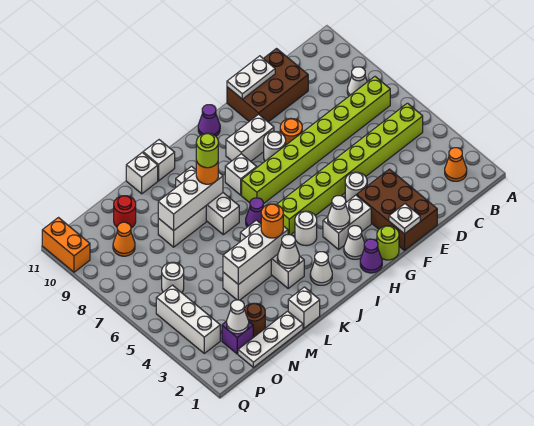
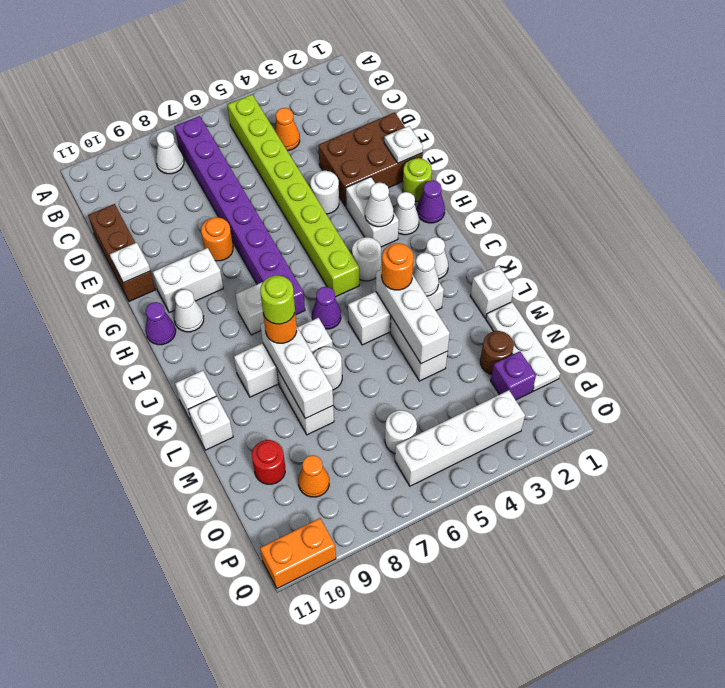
orange cone B2 level 1 -> orange cone C4 level 1
lime brick B7:I7 level 1 -> purple brick B7:I7 level 1
brown brick D10:F11 level 1 -> brown brick D11:F11 level 1
white plate E11:F11 level 2 -> white plate F11 level 2
white round brick G8 level 1 -> white round brick L7 level 1
white brick G9:H9 level 1 -> white brick G9:G10 level 1
white cone O2 level 2 -> white cone H10 level 1
white brick P3:P5 level 1 -> white brick P3:P6 level 1

